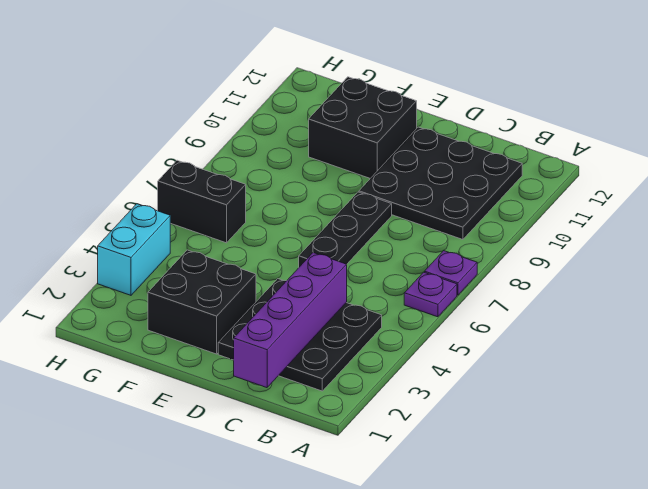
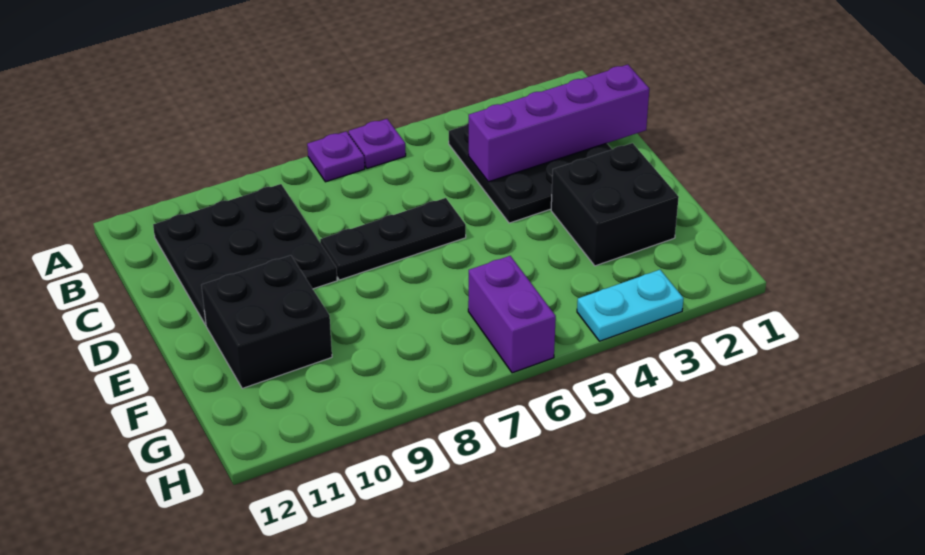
black brick G6:H6 level 1 -> purple brick G6:H6 level 1
cyan brick H3:H4 level 1 -> cyan plate H3:H4 level 1

